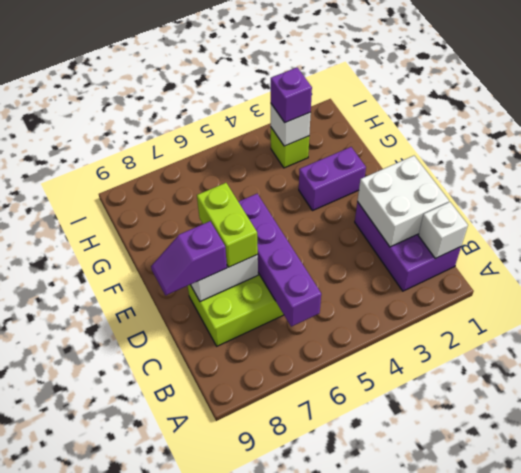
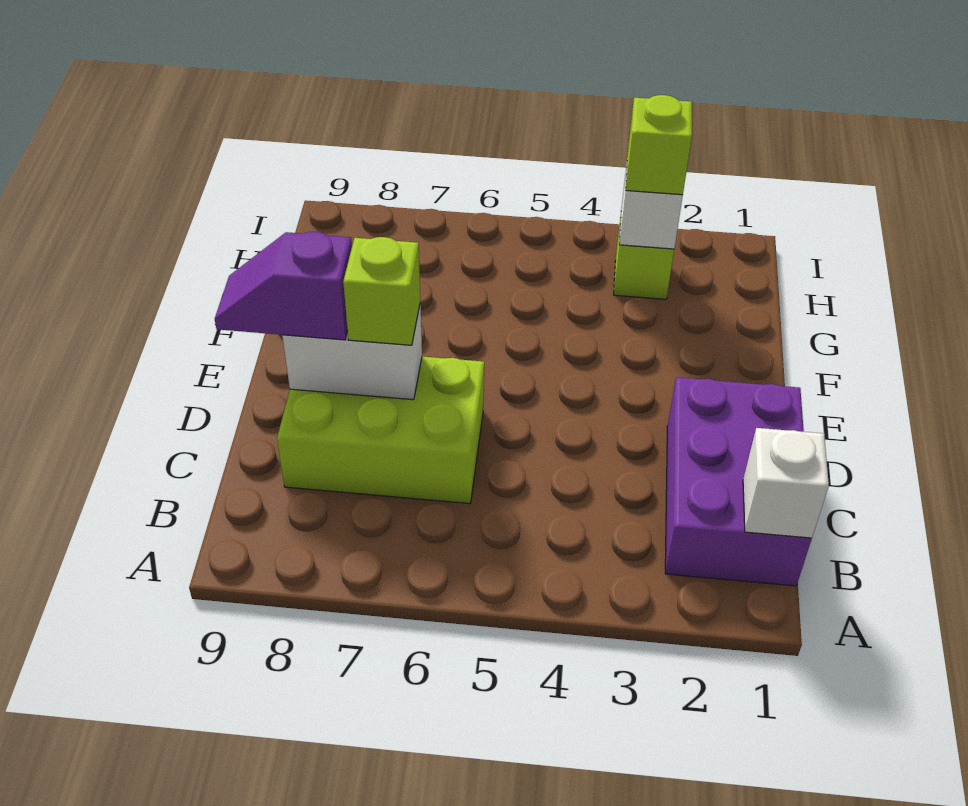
purple brick B6:E6 level 2 -> none
white brick C1:D2 level 2 -> none
lime brick D7:E7 level 3 -> lime brick D7 level 3
purple brick F2:F3 level 1 -> none
purple brick H3 level 3 -> lime brick H3 level 3

